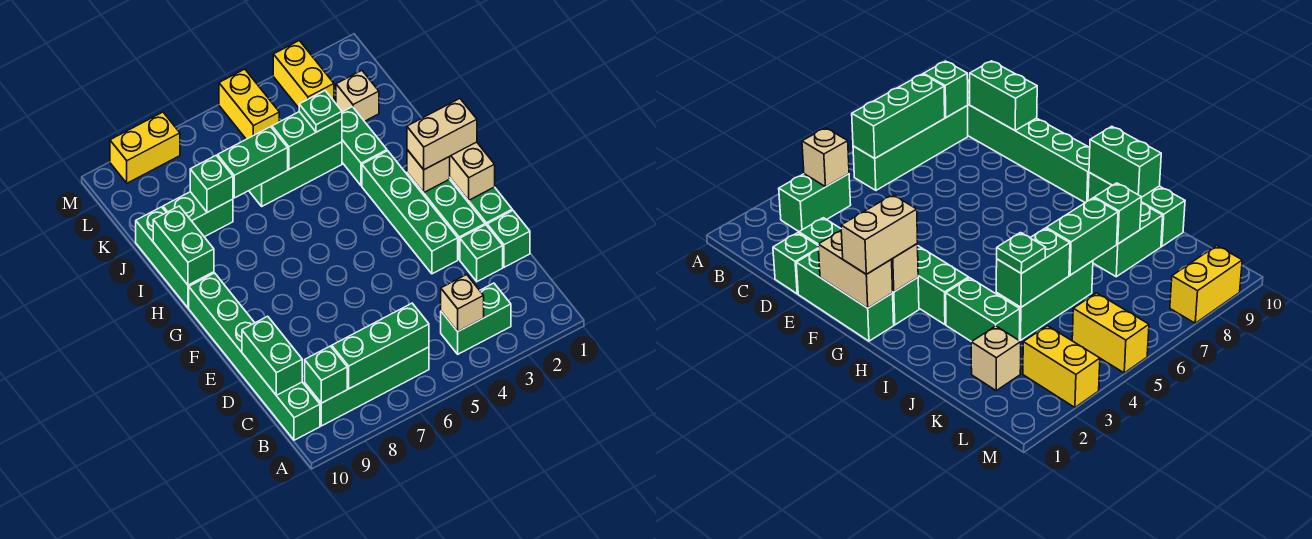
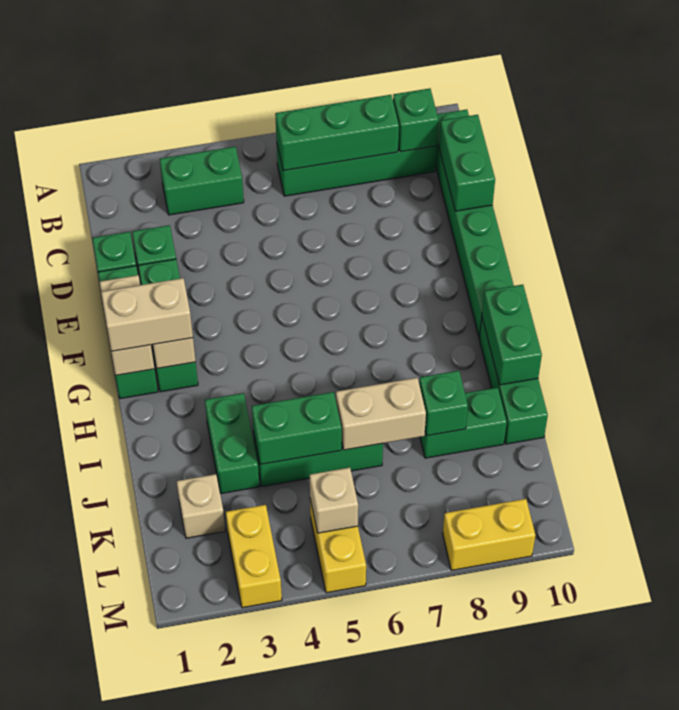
tan brick B4 level 2 -> tan brick L5 level 2
green brick E3:H3 level 1 -> none
green plate J4 level 3 -> none
green brick J6:J7 level 2 -> tan brick J6:J7 level 2

